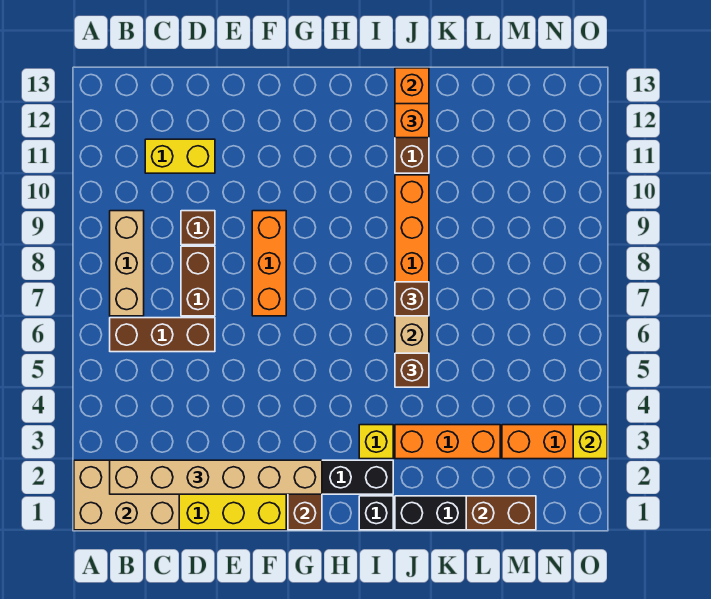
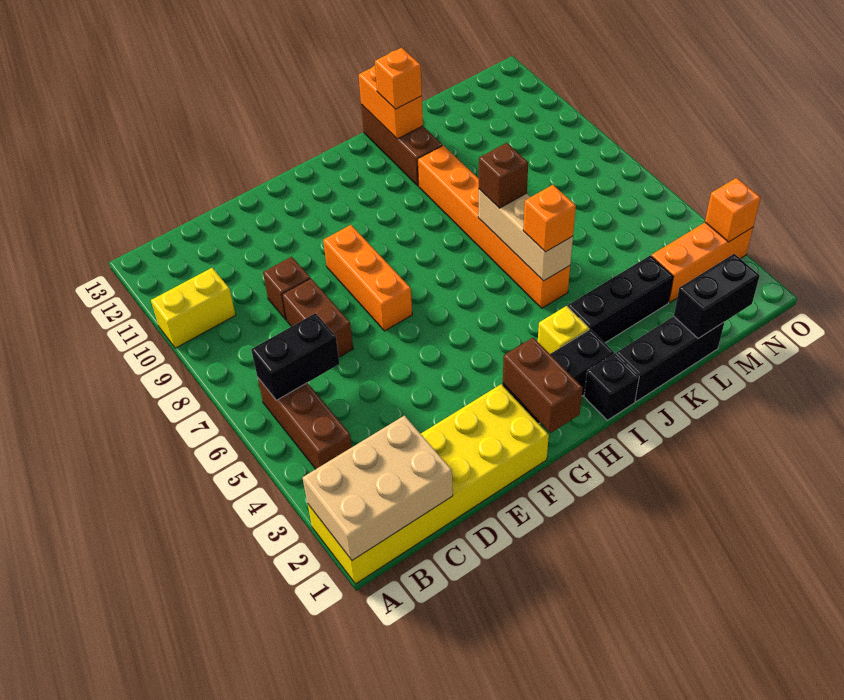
tan brick B2:G2 level 3 -> none
brown brick B6:D6 level 1 -> brown brick B4:B6 level 1
none -> black brick B6:C6 level 2
tan brick B7:B9 level 1 -> none
yellow brick C11:D11 level 1 -> yellow brick A10:B10 level 1
orange brick J3:L3 level 1 -> black brick J3:L3 level 1
brown brick J5 level 3 -> orange brick J5 level 3
brown brick L1:M1 level 2 -> black brick L1:M1 level 2
yellow brick O3 level 2 -> orange brick O3 level 2

